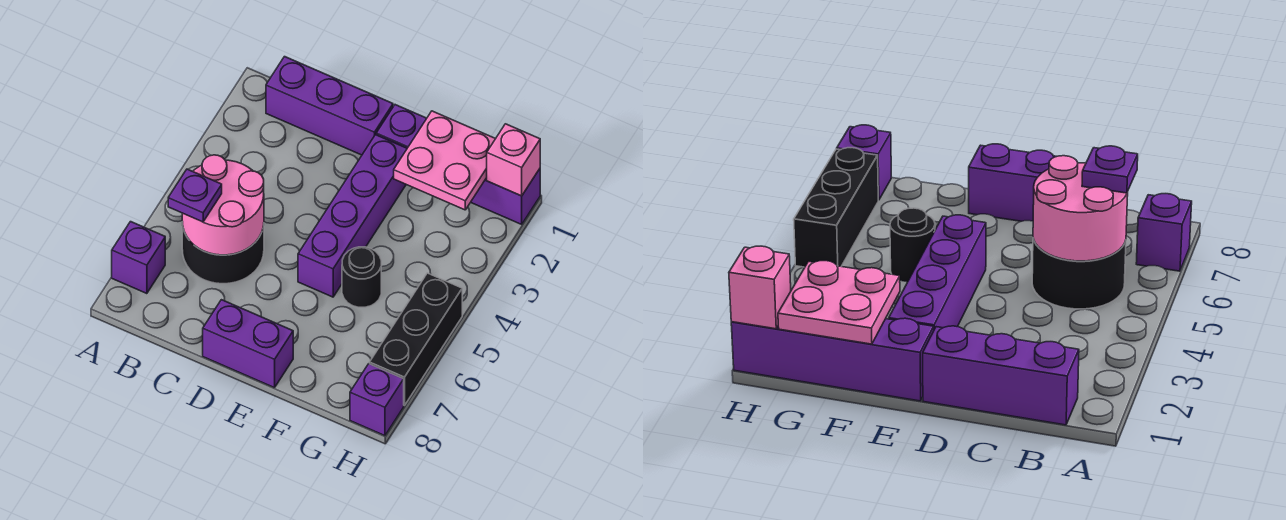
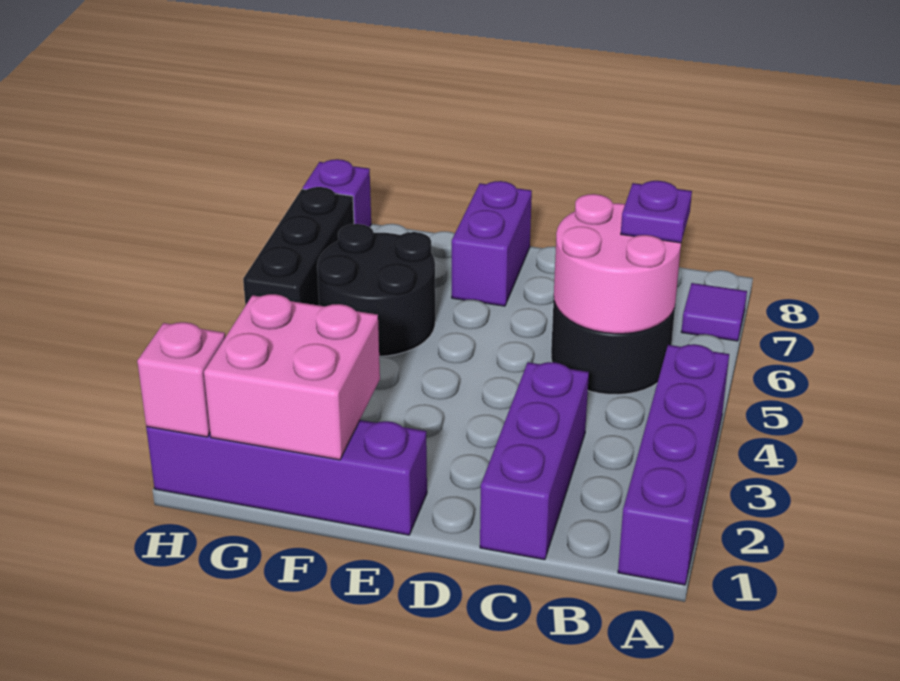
purple brick A7 level 1 -> purple tile A7 level 1
purple brick B1:D1 level 1 -> purple brick C1:C3 level 1
purple brick D8:E8 level 1 -> purple brick E7:E8 level 1
purple brick E2:E5 level 1 -> purple brick A1:A4 level 1
pink plate F1:G2 level 2 -> pink brick F1:G2 level 2
black round brick F5 level 1 -> black round brick F5:G6 level 1

